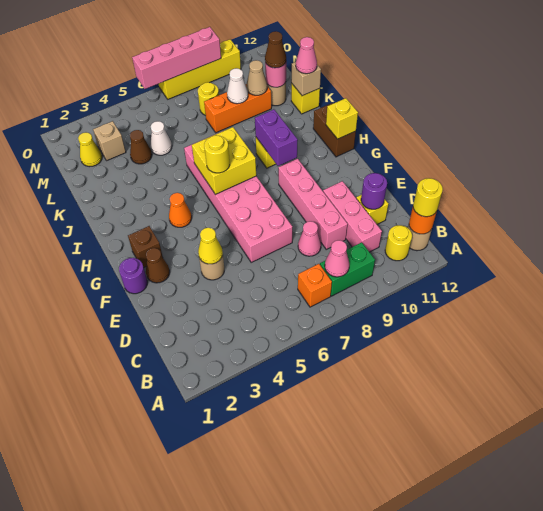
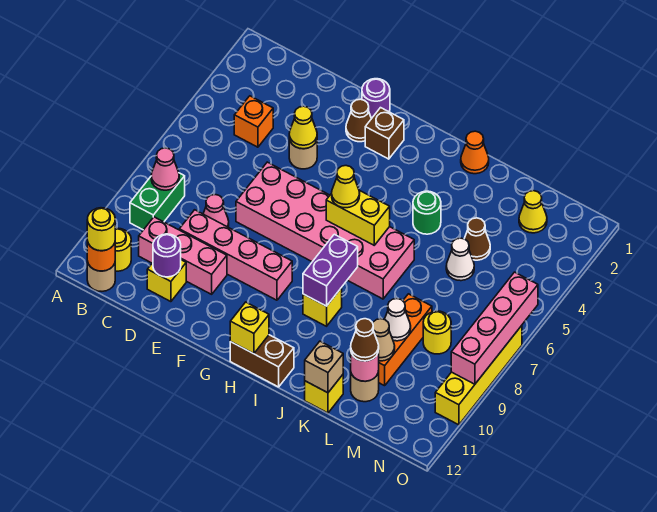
orange brick B7 level 1 -> orange brick C4 level 1
orange cone H4 level 1 -> orange cone J1 level 1
yellow brick H6:I7 level 2 -> yellow brick H6:I6 level 2
yellow round brick H6 level 3 -> yellow cone H6 level 3
purple brick H9:I9 level 2 -> purple brick I8:I9 level 2
none -> green round brick J4 level 1
pink cone K12 level 3 -> none
tan brick M3 level 1 -> none

